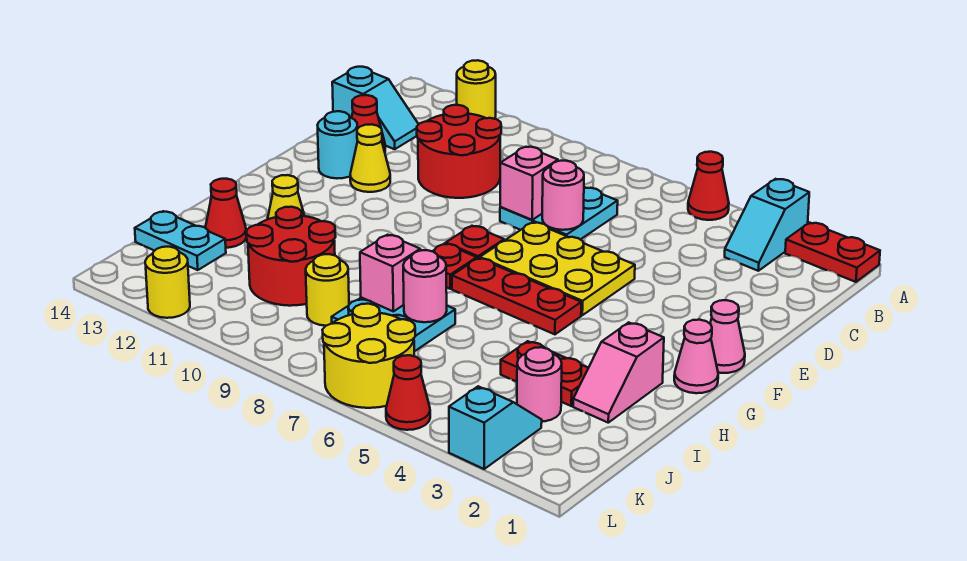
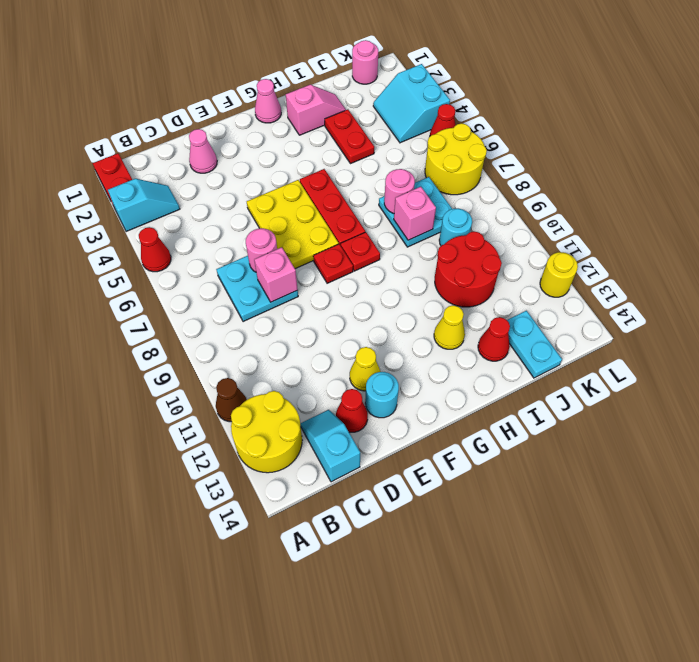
none -> brown cone A11 level 1
yellow round brick A12 level 1 -> yellow round brick A12:B13 level 1
red round brick C10:D11 level 1 -> none
pink cone F1 level 1 -> pink cone D2 level 1
pink round brick J3 level 1 -> pink round brick K1 level 1
yellow round brick J9 level 1 -> cyan round brick J9 level 1
cyan slope K3:L3 level 1 top L -> cyan slope K3:L4 level 1 top L

